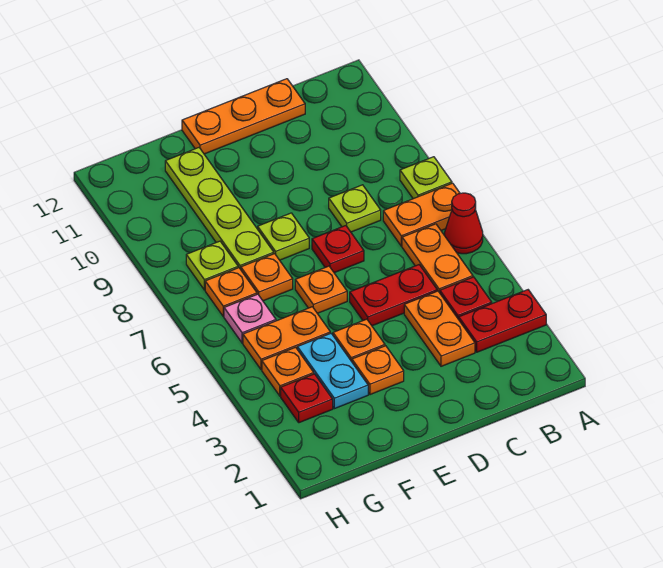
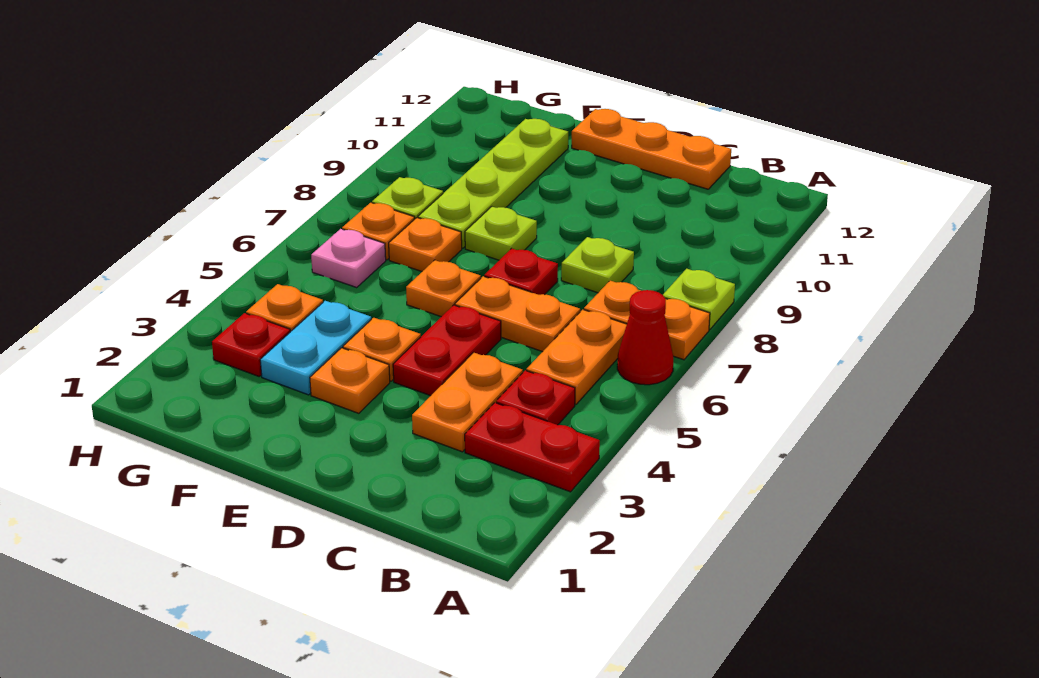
red plate C5:D5 level 1 -> red plate D4:D5 level 1
orange plate F5:G5 level 1 -> orange plate C6:D6 level 1

